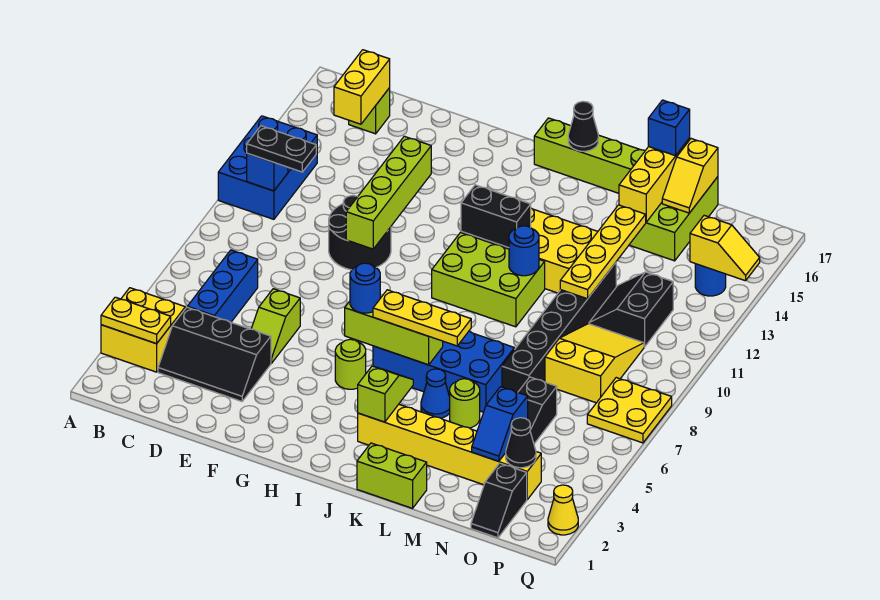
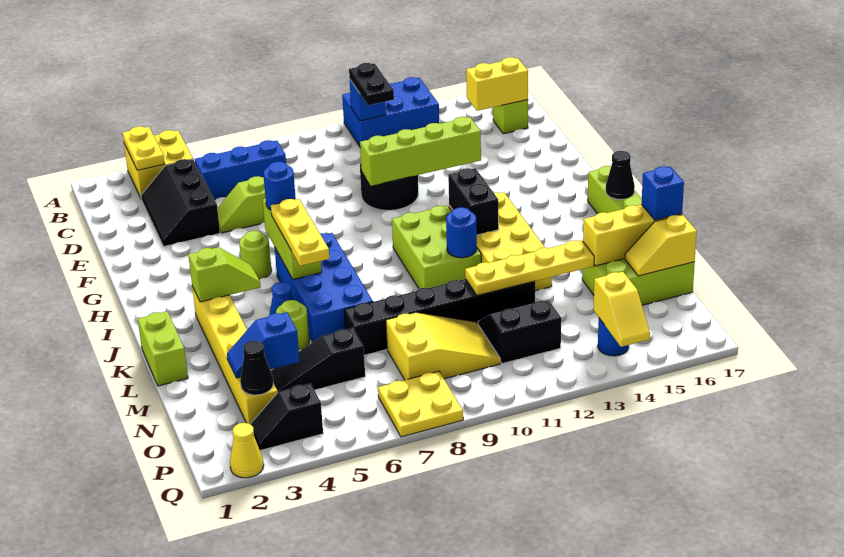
black slope O1:O2 level 1 top 2 -> black slope P3:P4 level 1 top 4

